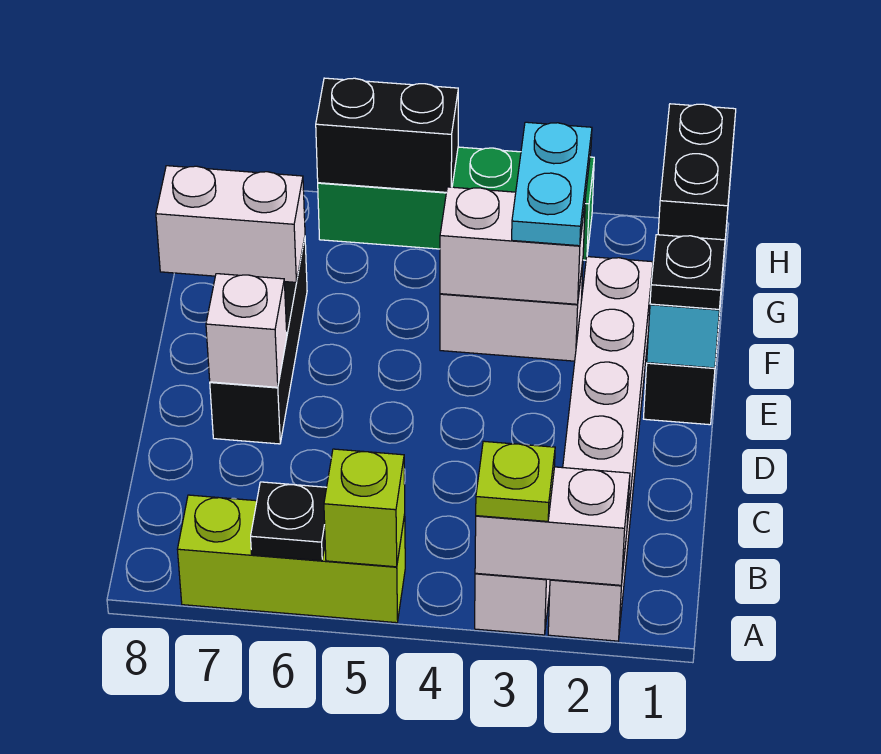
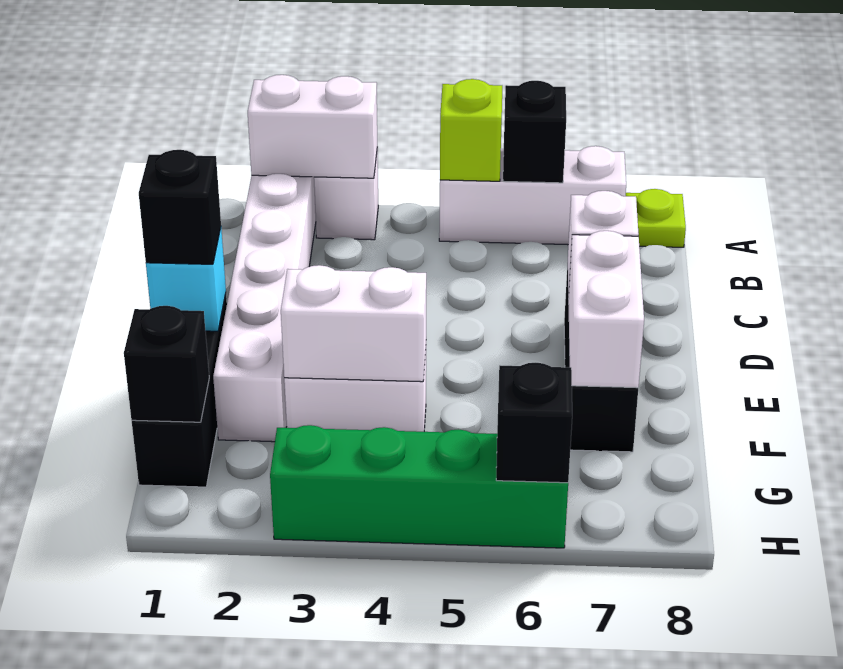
lime plate A3 level 3 -> lime plate A8 level 1
lime brick A5:A7 level 1 -> white brick A5:A7 level 1
black plate A6 level 2 -> black brick A6 level 2
black plate E1 level 3 -> black brick E1 level 3
cyan plate F3:G3 level 3 -> none
white brick F7:F8 level 2 -> white brick E7:F7 level 2
black brick G1:H1 level 2 -> black brick G1 level 2
black brick H5:H6 level 2 -> black brick H6 level 2

